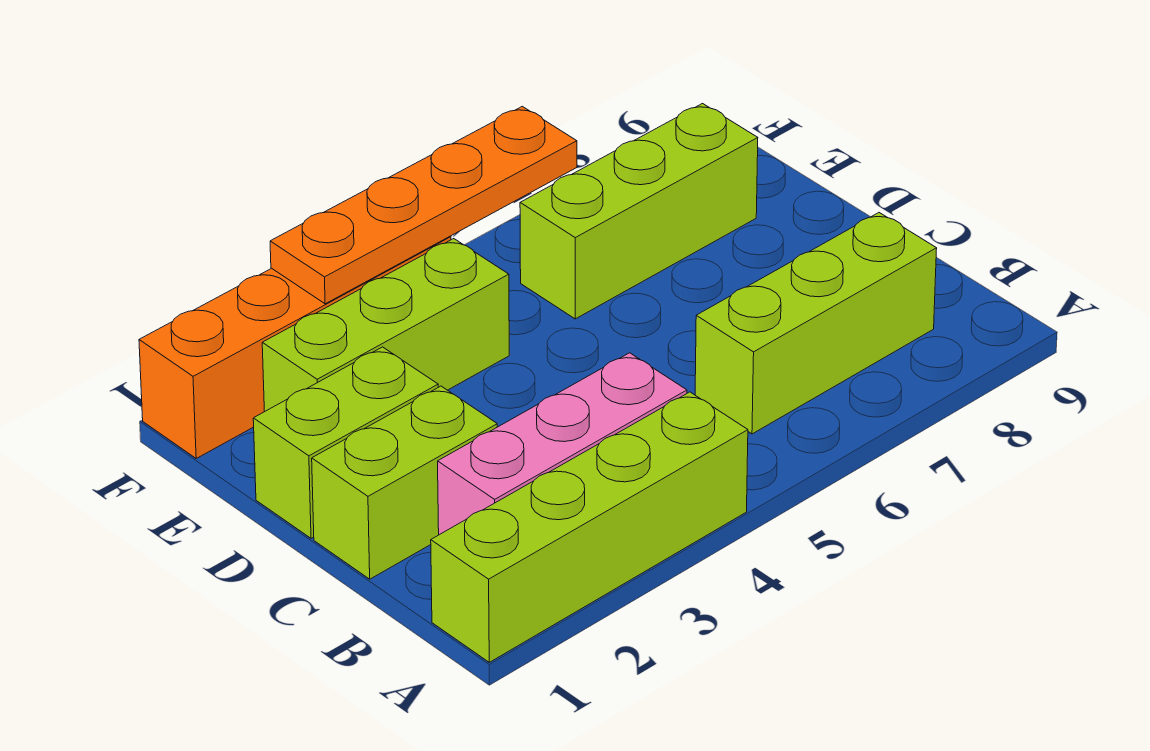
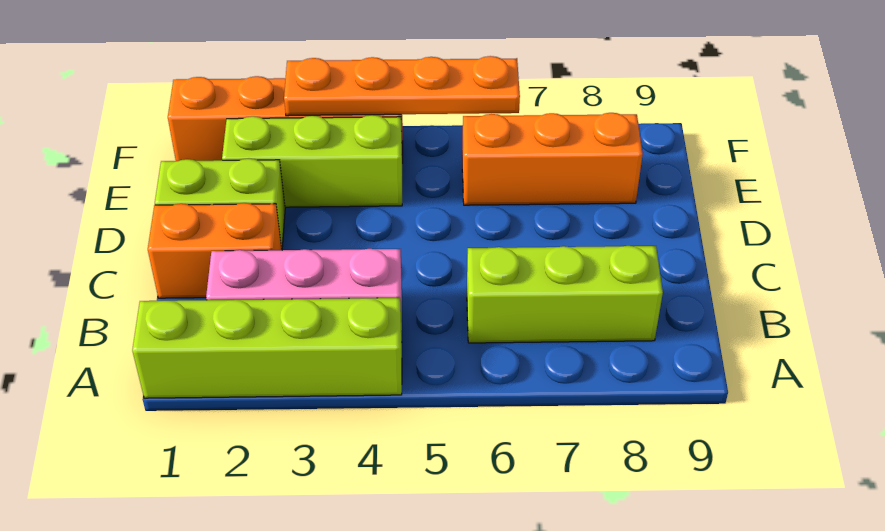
lime brick C1:C2 level 1 -> orange brick C1:C2 level 1
lime brick E6:E8 level 1 -> orange brick E6:E8 level 1

